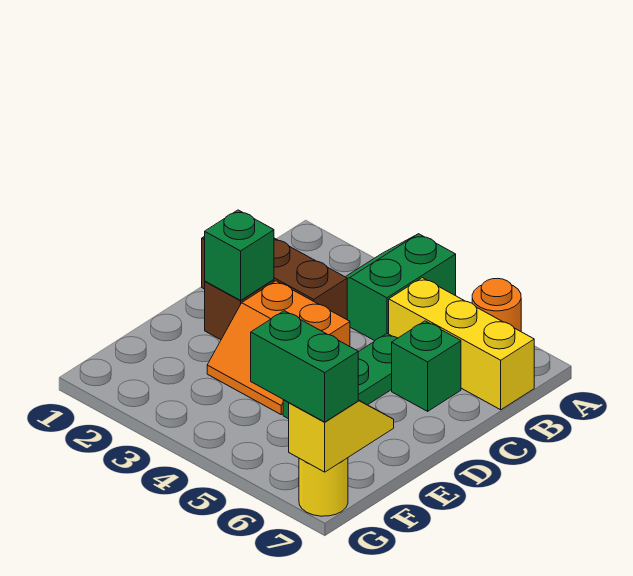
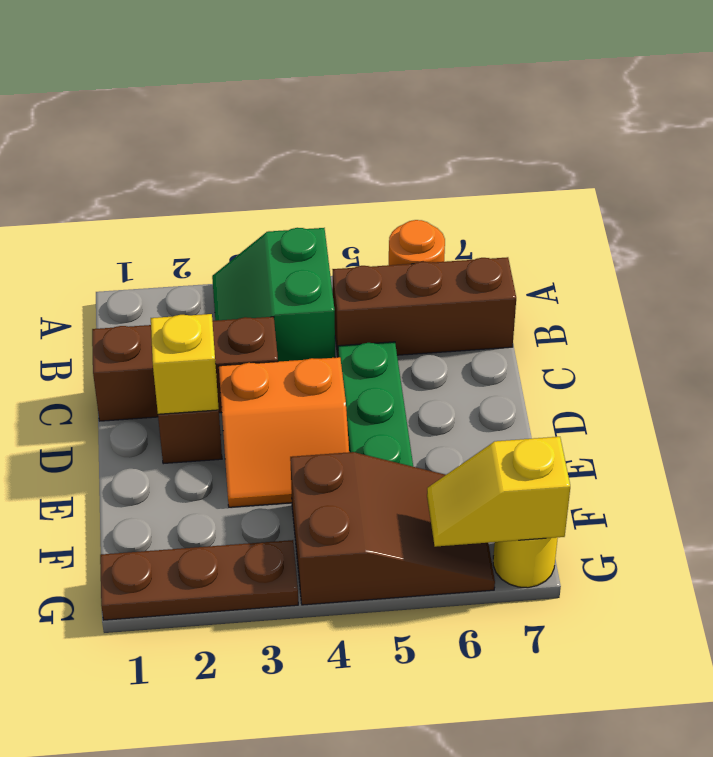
yellow brick B5:B7 level 1 -> brown brick B5:B7 level 1
green brick C6 level 1 -> none
green brick D2 level 2 -> yellow brick D2 level 2
none -> brown slope F4:G6 level 1 top 4
yellow slope F7:G7 level 2 top G -> yellow slope G6:G7 level 2 top 7
none -> brown plate G1:G3 level 1
green brick G6:G7 level 3 -> none

